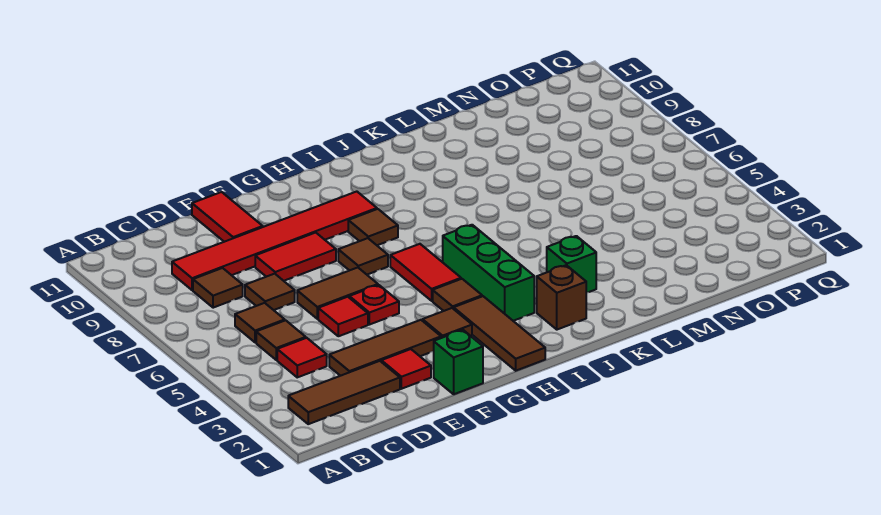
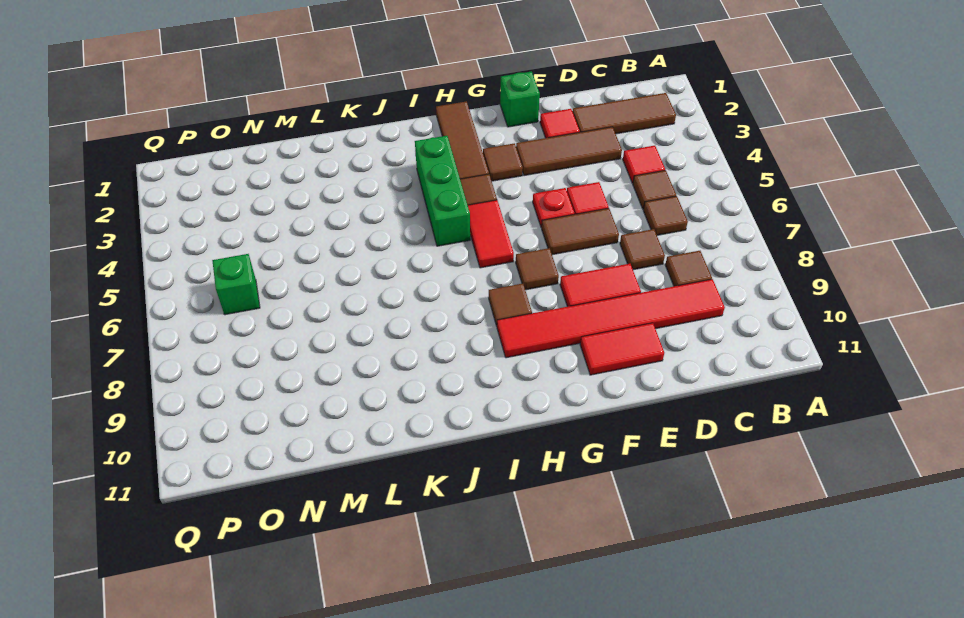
red tile E10:E11 level 1 -> red tile E10:F10 level 1
brown brick J2 level 1 -> none
green brick K3 level 1 -> green brick O6 level 1

